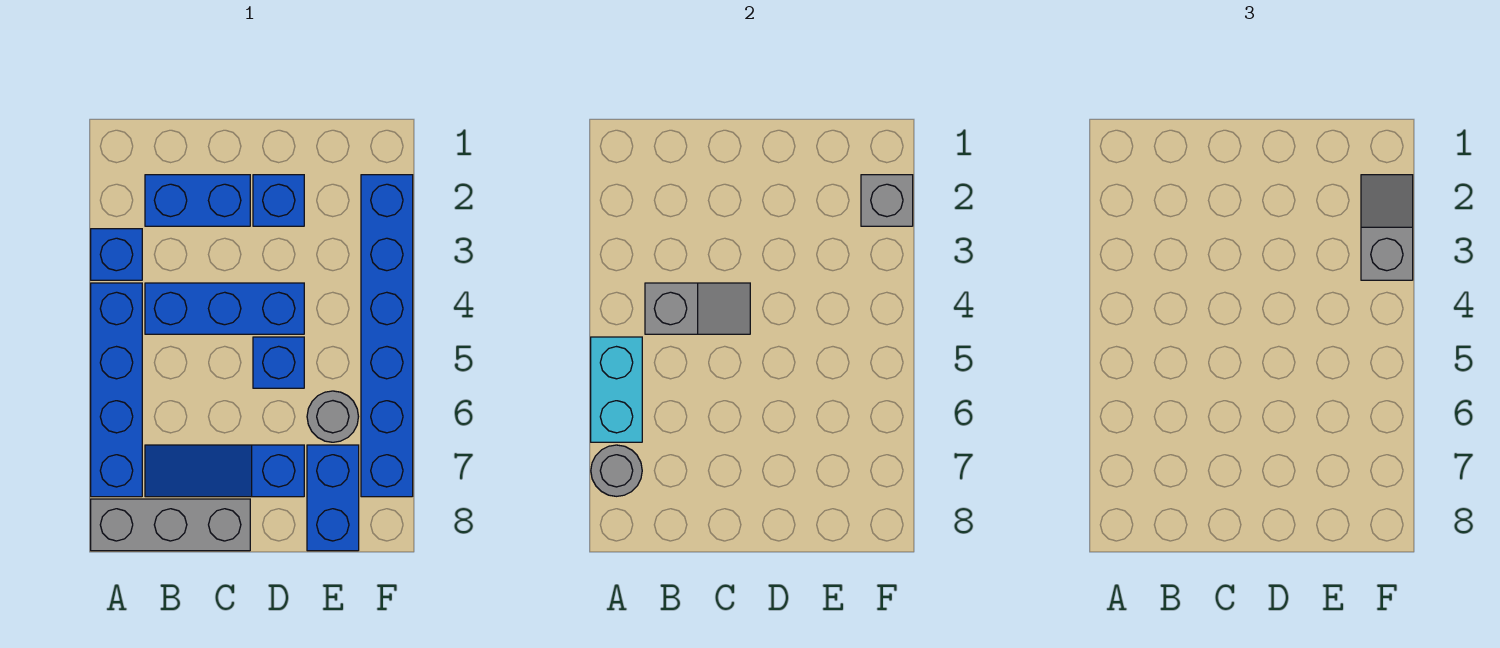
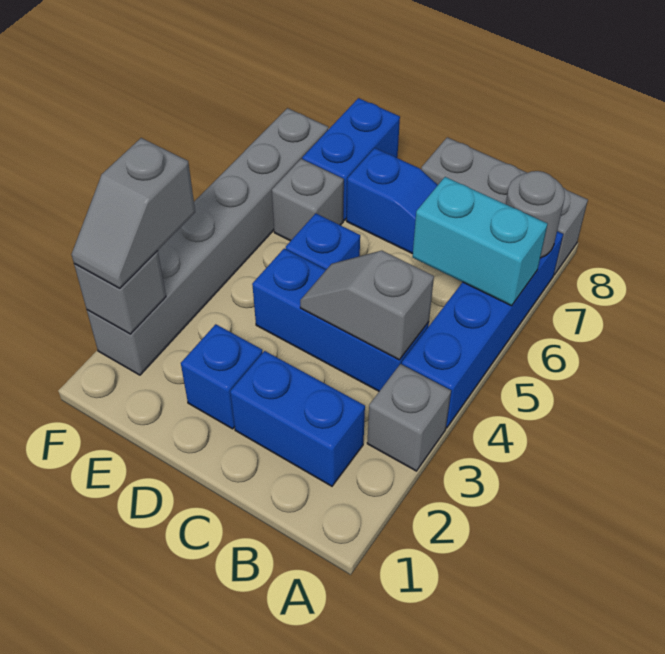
blue brick A3 level 1 -> grey brick A3 level 1
cyan brick A5:A6 level 2 -> cyan brick A6:B6 level 2
grey round brick E6 level 1 -> grey brick E6 level 1
blue brick F2:F7 level 1 -> grey brick F2:F7 level 1

